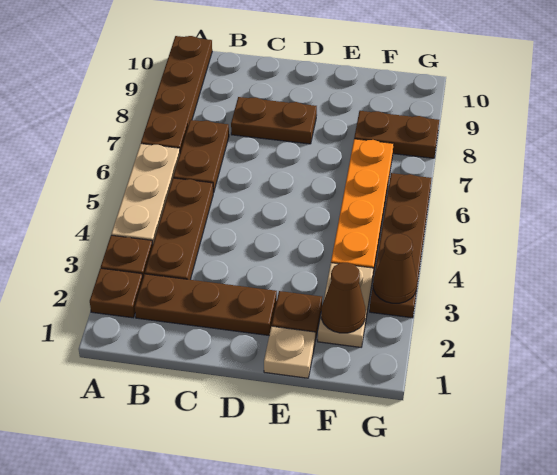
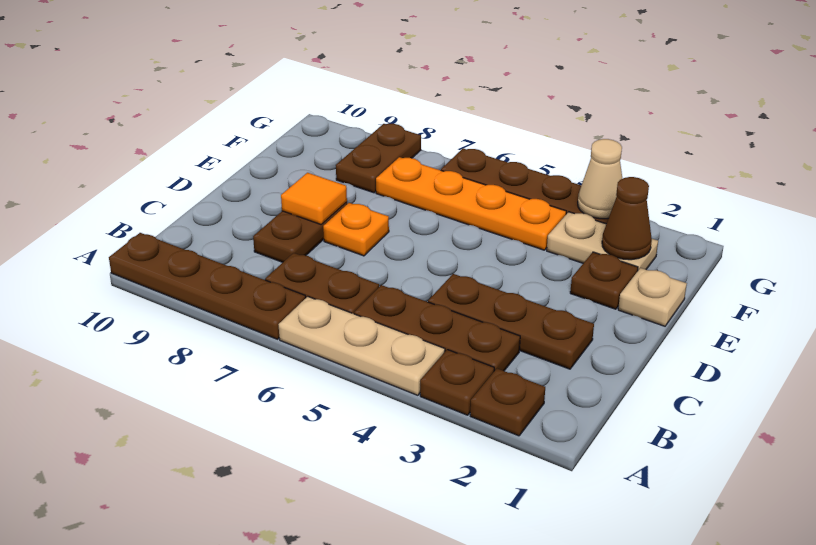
brown plate B2:D2 level 1 -> brown plate C2:C4 level 1
none -> orange plate D7 level 1
none -> orange tile D8 level 2
brown cone G3 level 2 -> tan cone G3 level 2

